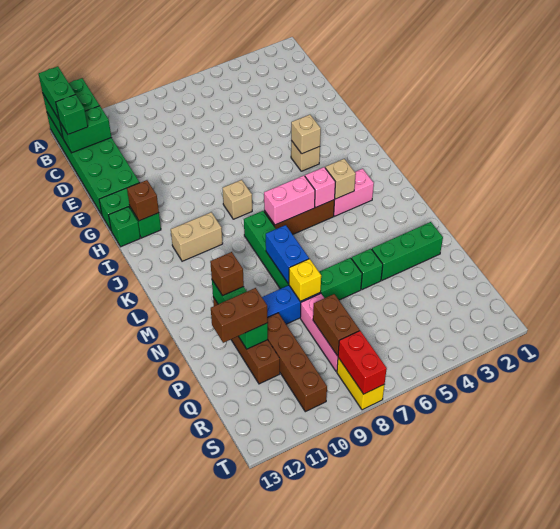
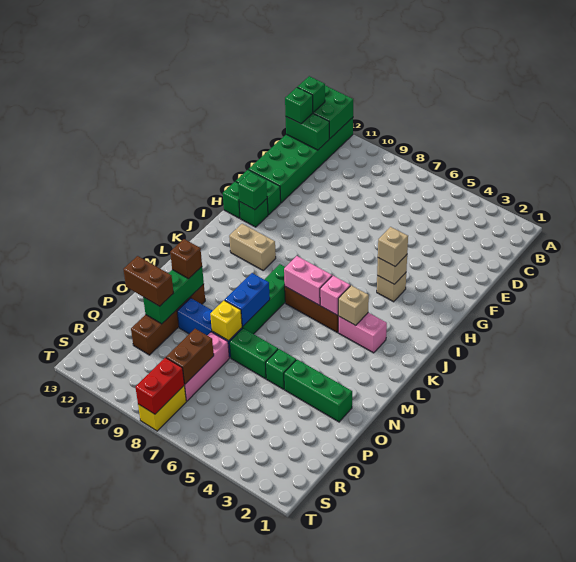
green brick A13:B13 level 3 -> green brick B13 level 3
brown brick H12 level 2 -> green brick H12 level 2
tan brick I8 level 1 -> tan brick H4 level 3
brown brick P10:S10 level 1 -> none

